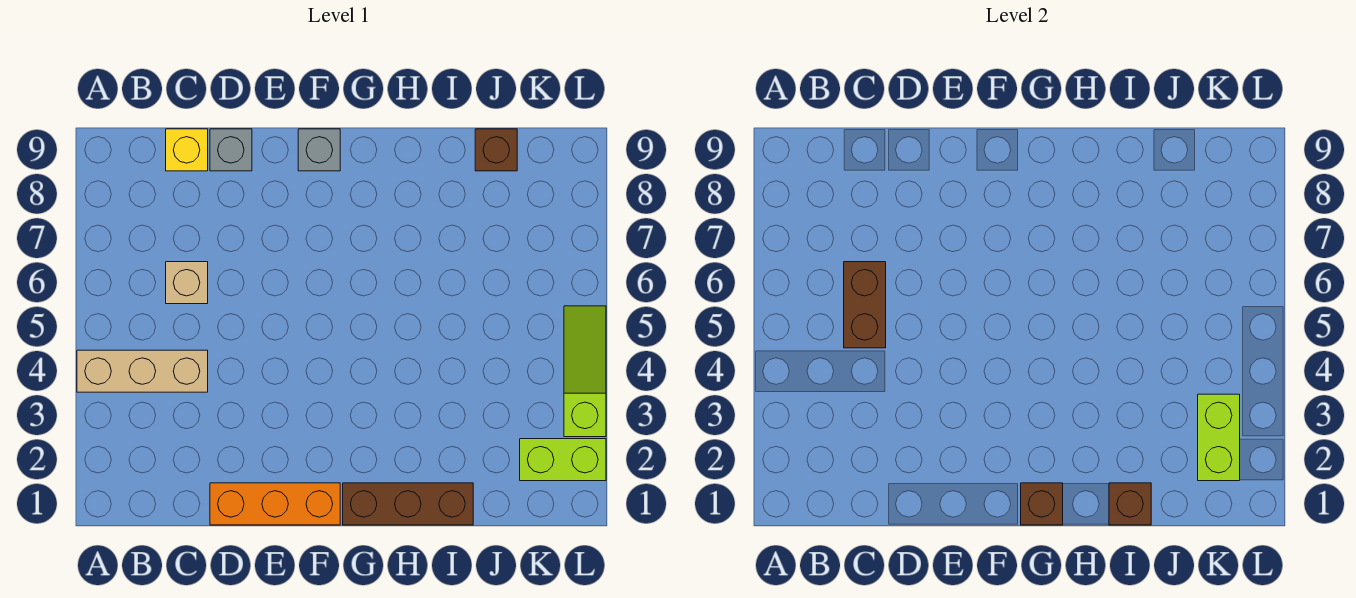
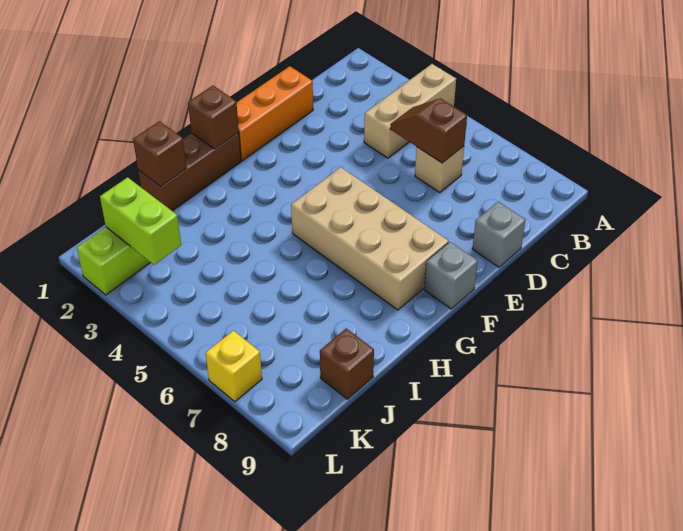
brown brick C5:C6 level 2 -> brown slope C5:C6 level 2 top 6
yellow brick C9 level 1 -> yellow brick L7 level 1
none -> tan brick F5:G8 level 1
lime slope L3:L5 level 1 top 3 -> none

